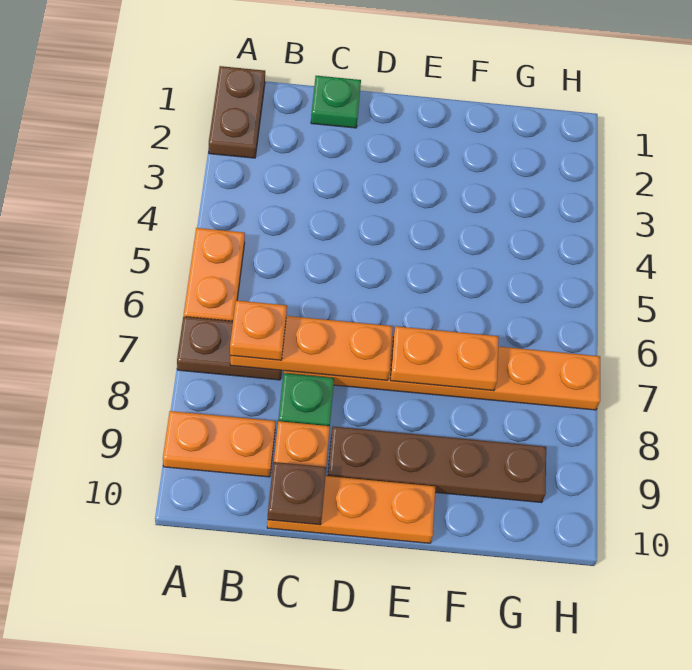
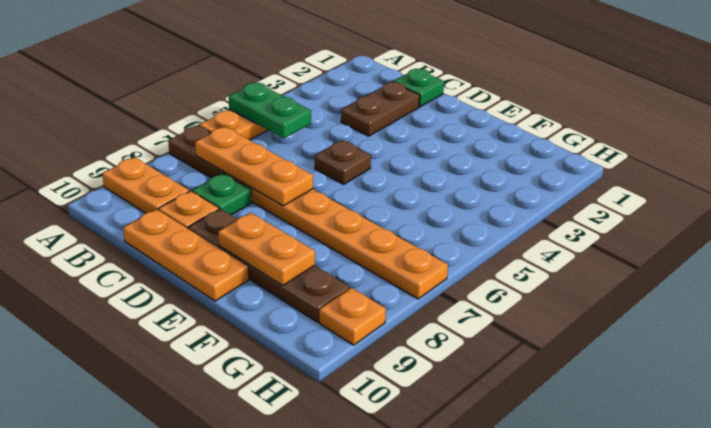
brown plate A1:A2 level 1 -> brown plate C2:C3 level 1
none -> green plate A5:B5 level 2
orange plate B7 level 3 -> orange plate H9 level 1
brown plate C10 level 2 -> brown plate D5 level 1
orange plate E7:F7 level 2 -> orange plate E9:F9 level 2

